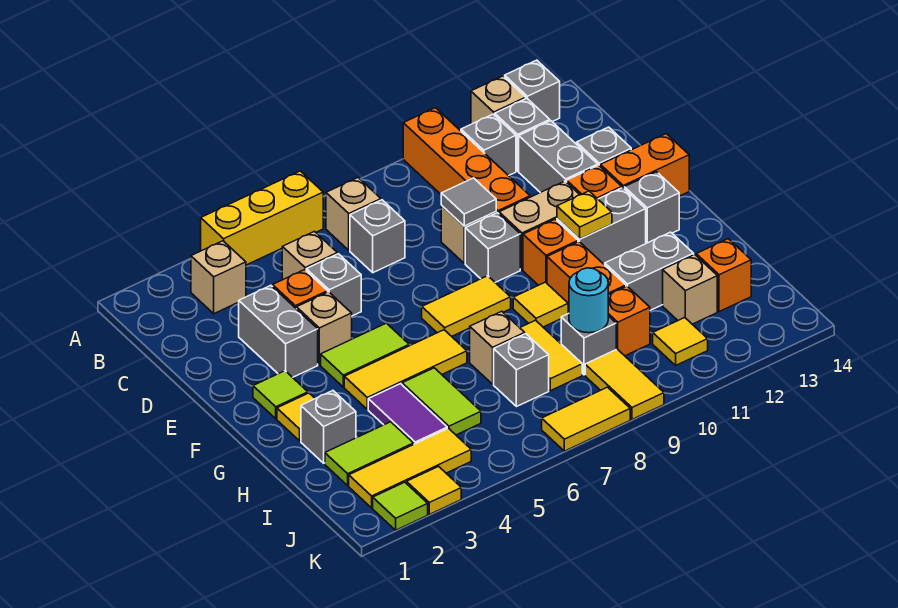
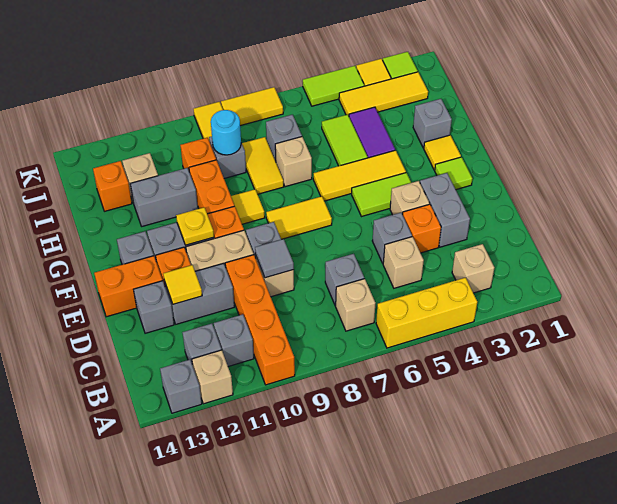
grey brick C12:D12 level 1 -> grey brick D11:D12 level 1
lime tile I2:I3 level 1 -> lime tile K4:K5 level 1
yellow tile J11 level 1 -> yellow tile D12 level 2

